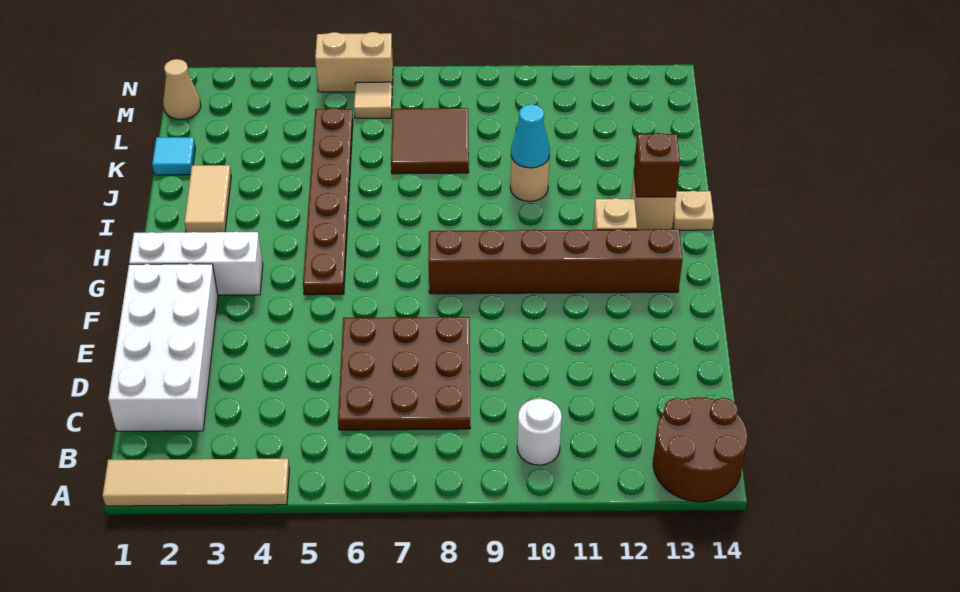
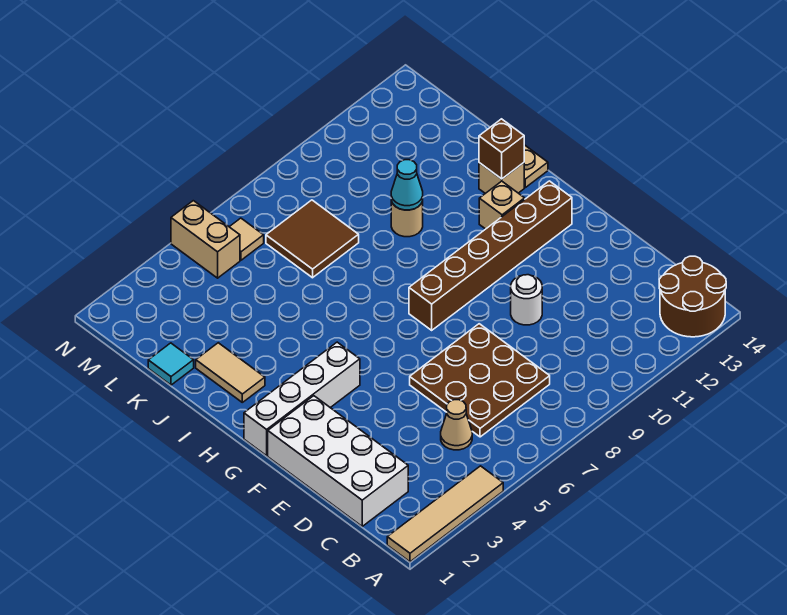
white round brick B10 level 1 -> white round brick E10 level 1
white brick G1:G3 level 1 -> white brick G1:G4 level 1
brown plate G5:L5 level 1 -> none
tan cone M1 level 1 -> tan cone C5 level 1
tan brick N5:N6 level 1 -> tan brick M5:N5 level 1

